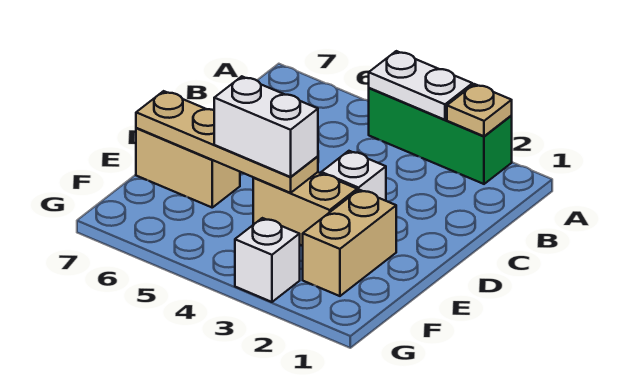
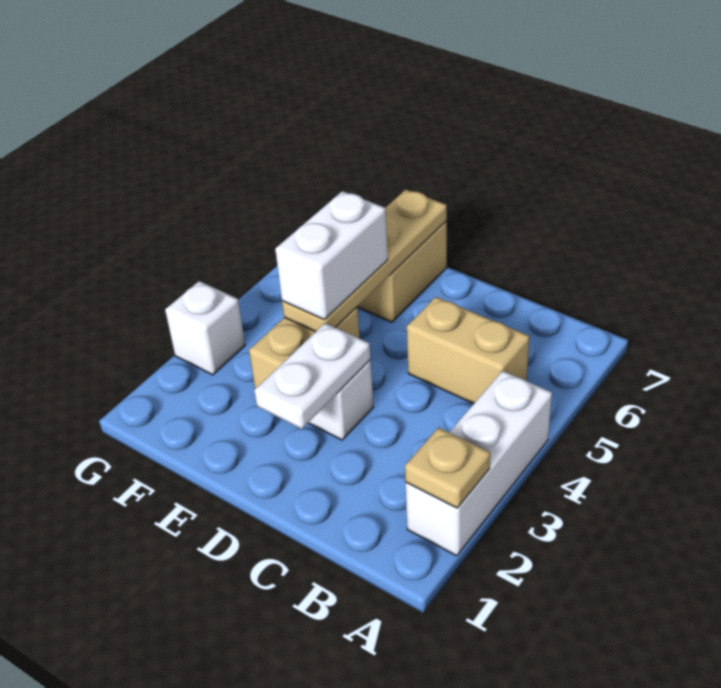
green brick A2:A4 level 1 -> white brick A2:A4 level 1
white plate A3:A4 level 2 -> white plate D2:D3 level 2
tan brick E2:F2 level 1 -> tan brick B5:C5 level 1

